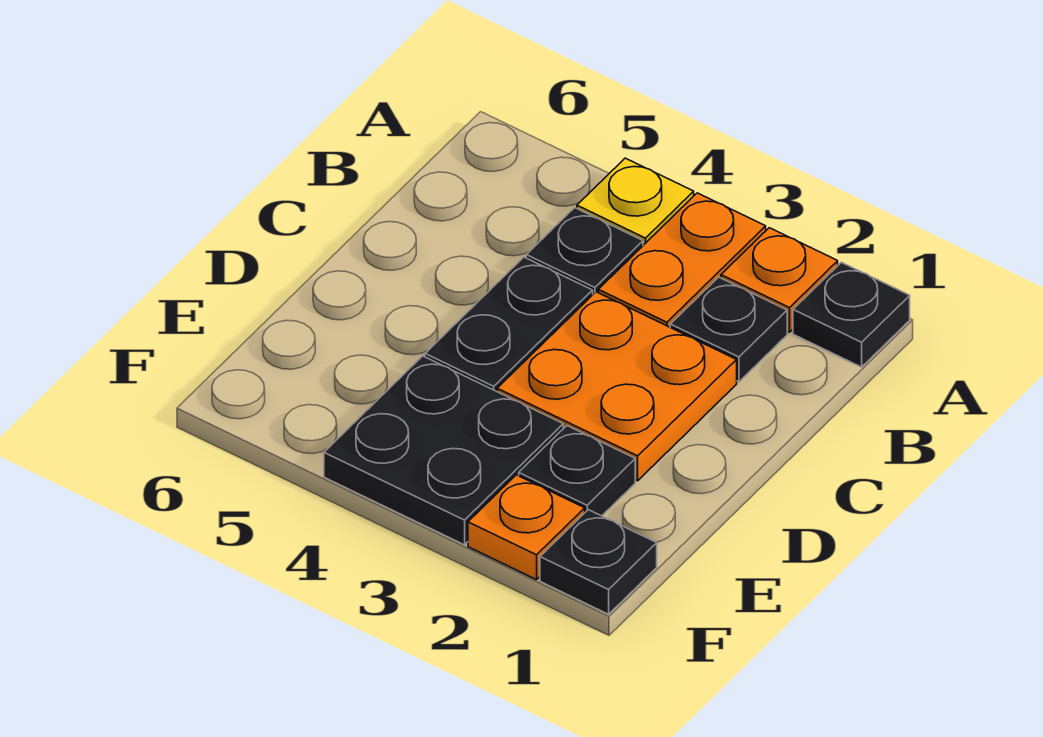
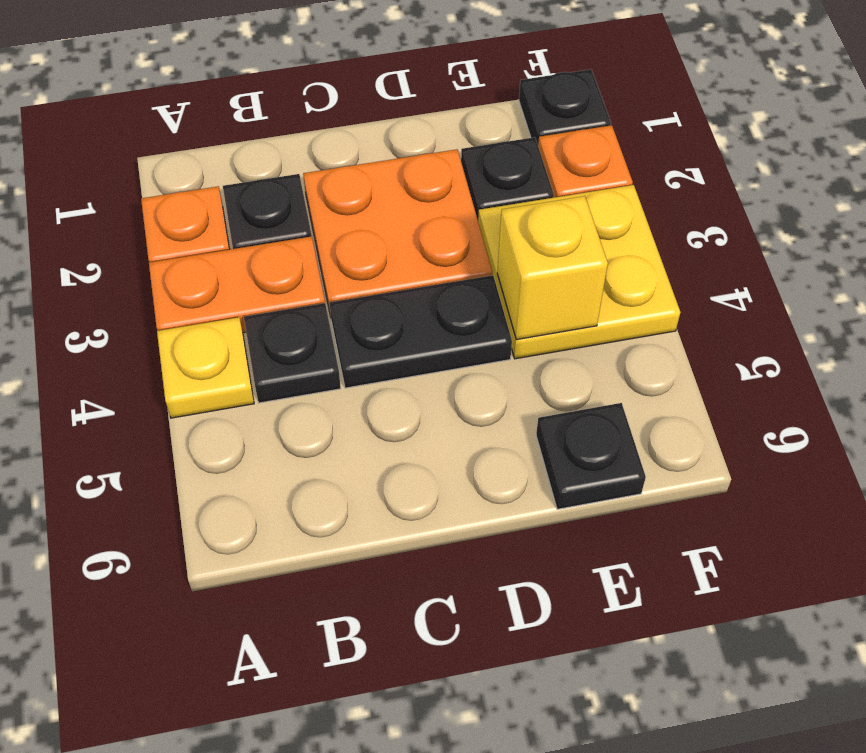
black plate A1 level 1 -> black plate E6 level 1
black plate E3:F4 level 1 -> yellow plate E3:F4 level 1
none -> yellow brick E4 level 2

